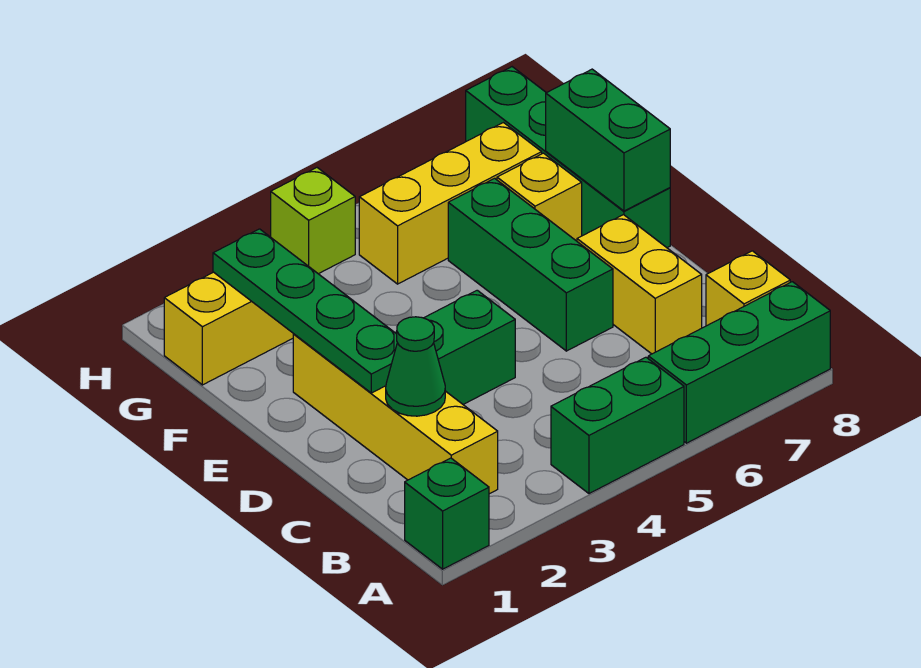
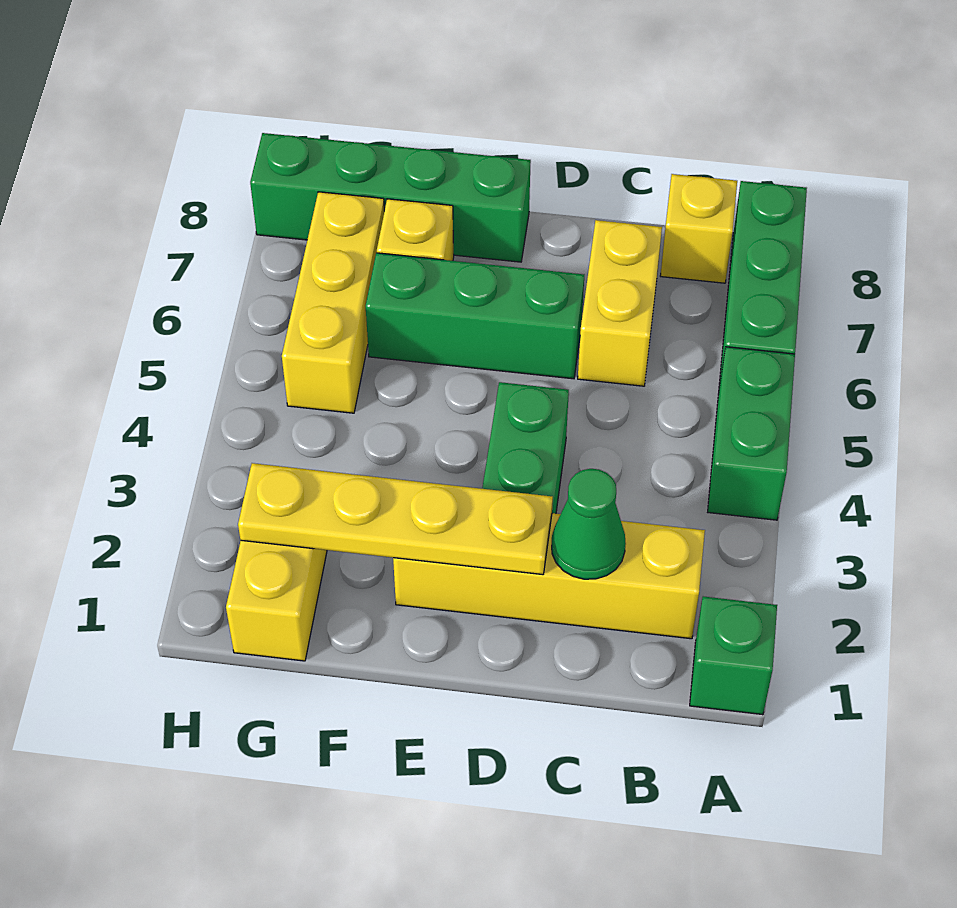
yellow brick C7:D7 level 1 -> yellow brick C6:C7 level 1
green plate D2:G2 level 2 -> yellow plate D2:G2 level 2
green brick E8:F8 level 2 -> none
lime brick H4 level 1 -> none

